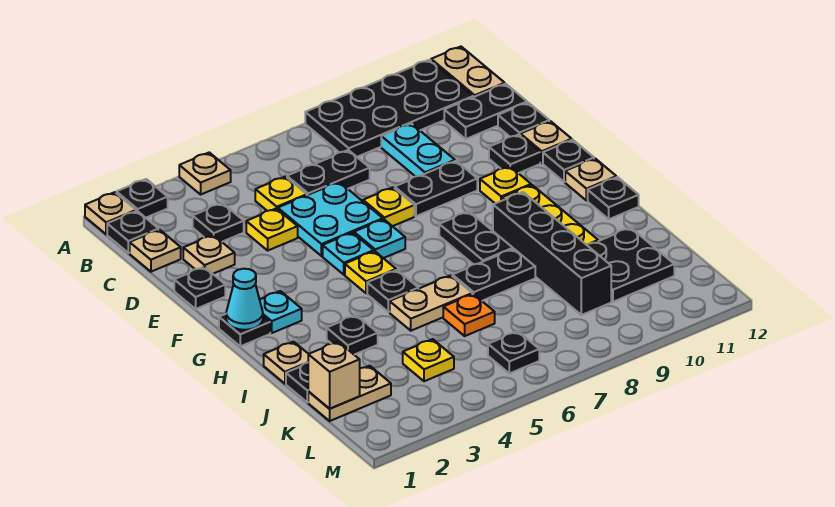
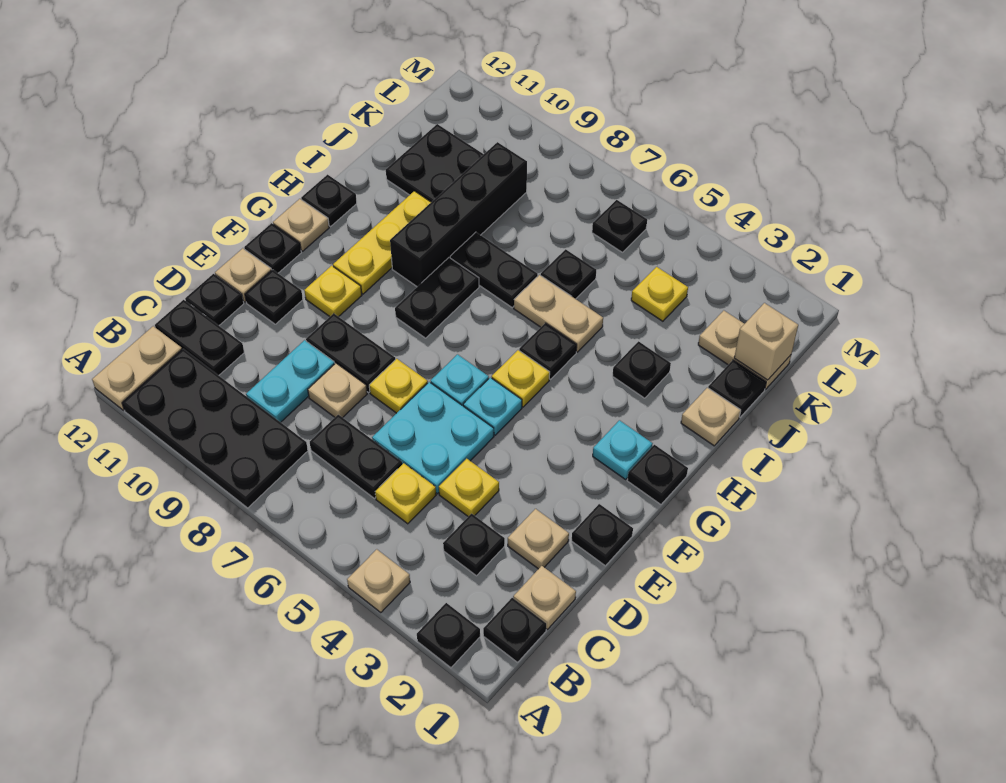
tan plate A1 level 1 -> tan plate D8 level 1
cyan cone G1 level 2 -> none
orange plate J6 level 1 -> black plate J6 level 1

